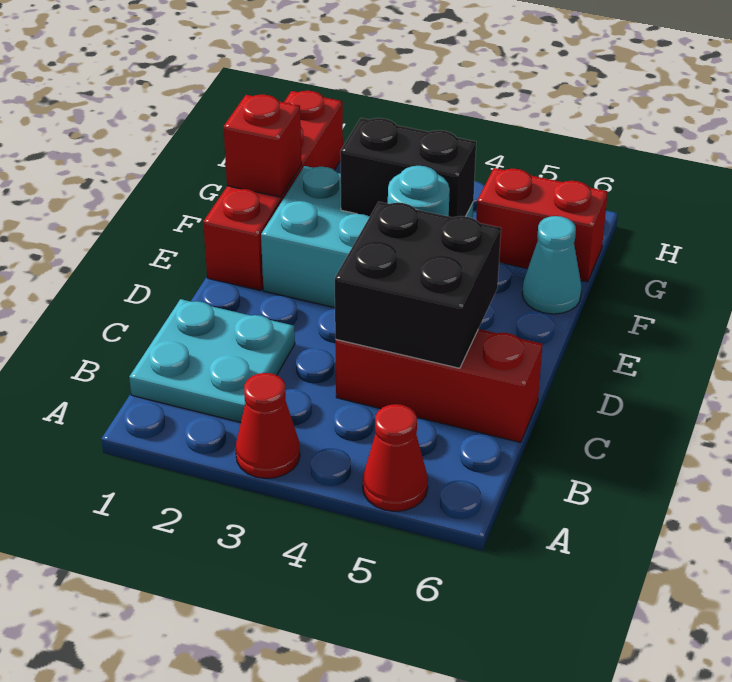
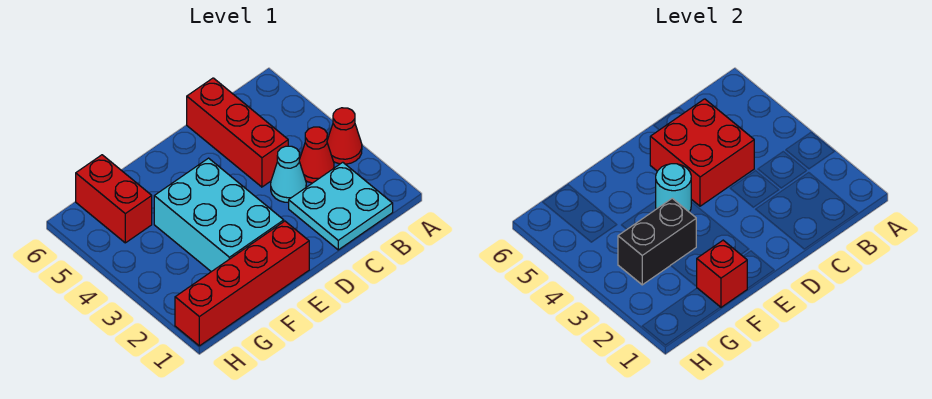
red cone A5 level 1 -> red cone B3 level 1
black brick C4:D5 level 2 -> red brick C4:D5 level 2
black brick F3:F4 level 2 -> black brick F3:G3 level 2
cyan cone F6 level 1 -> cyan cone C3 level 1

